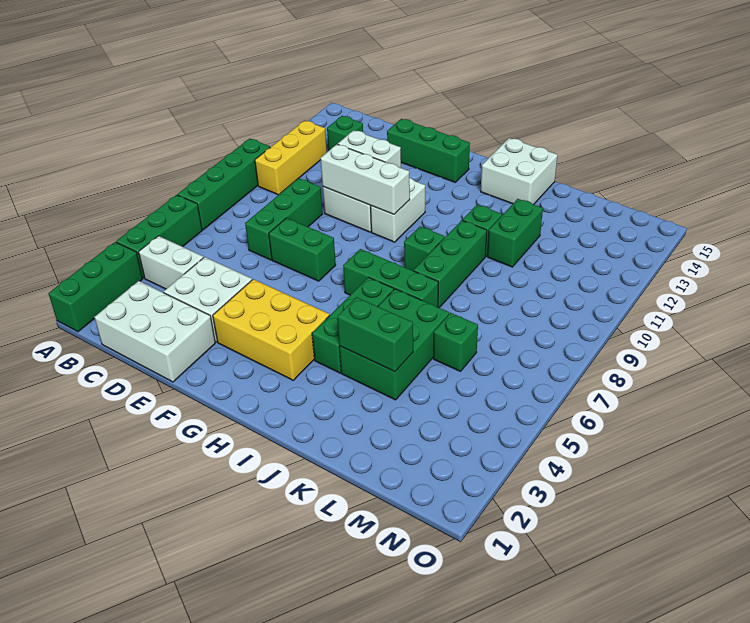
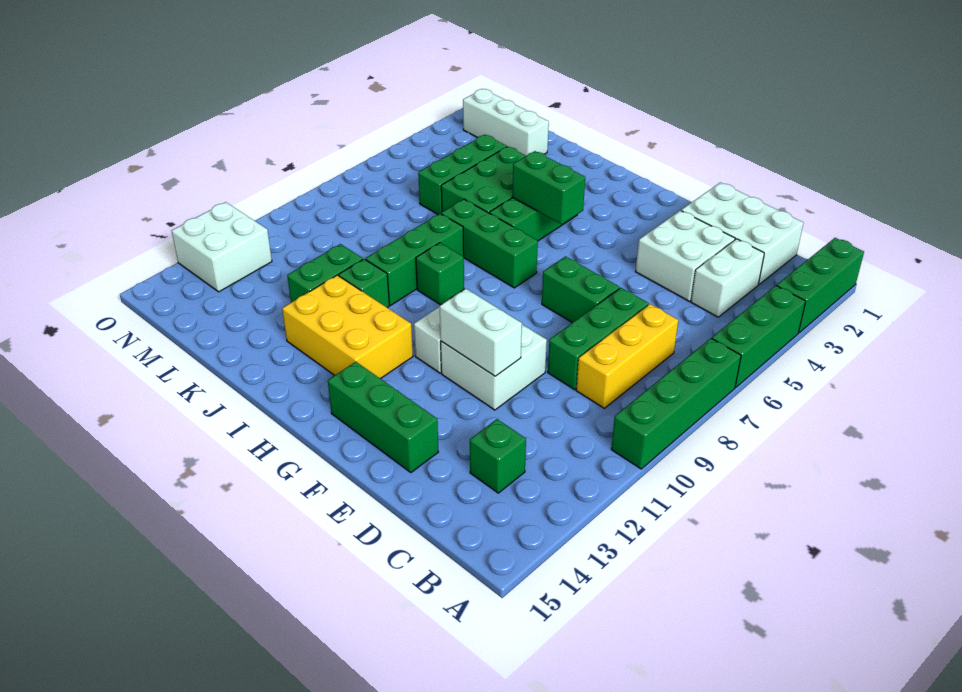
white brick B4:C4 level 1 -> white brick C3:C4 level 1
yellow brick B10:B12 level 1 -> yellow brick C7:C9 level 1
white brick E10:G10 level 2 -> white brick L2:N2 level 1
yellow brick F3:H4 level 1 -> yellow brick H12:J13 level 1
white brick I14:J15 level 1 -> white brick N12:O13 level 1
green brick J4:K4 level 2 -> green brick H5:I5 level 2
green brick L6 level 1 -> green brick L4:L6 level 1

